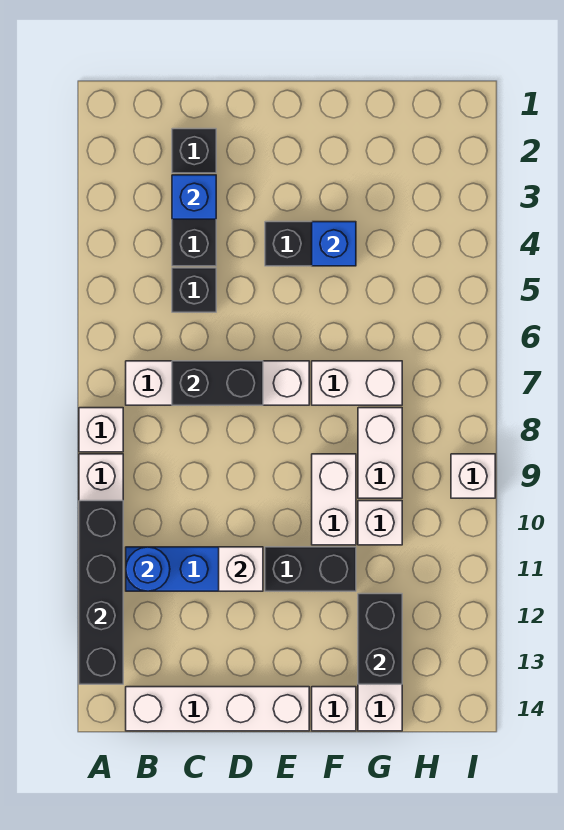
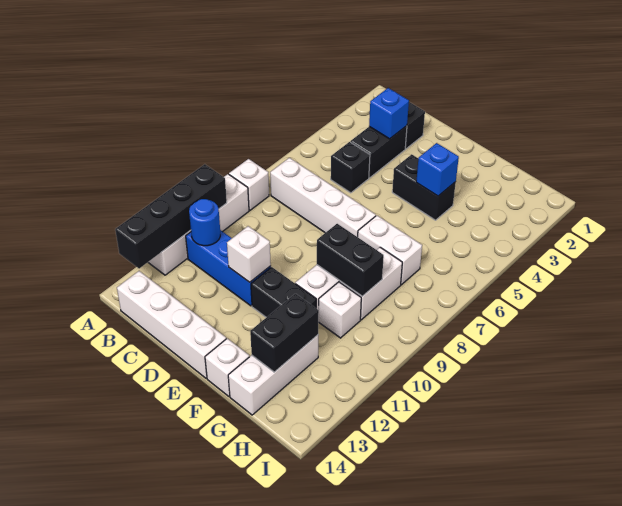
black brick C7:D7 level 2 -> black brick F9:G9 level 2
white brick I9 level 1 -> none

